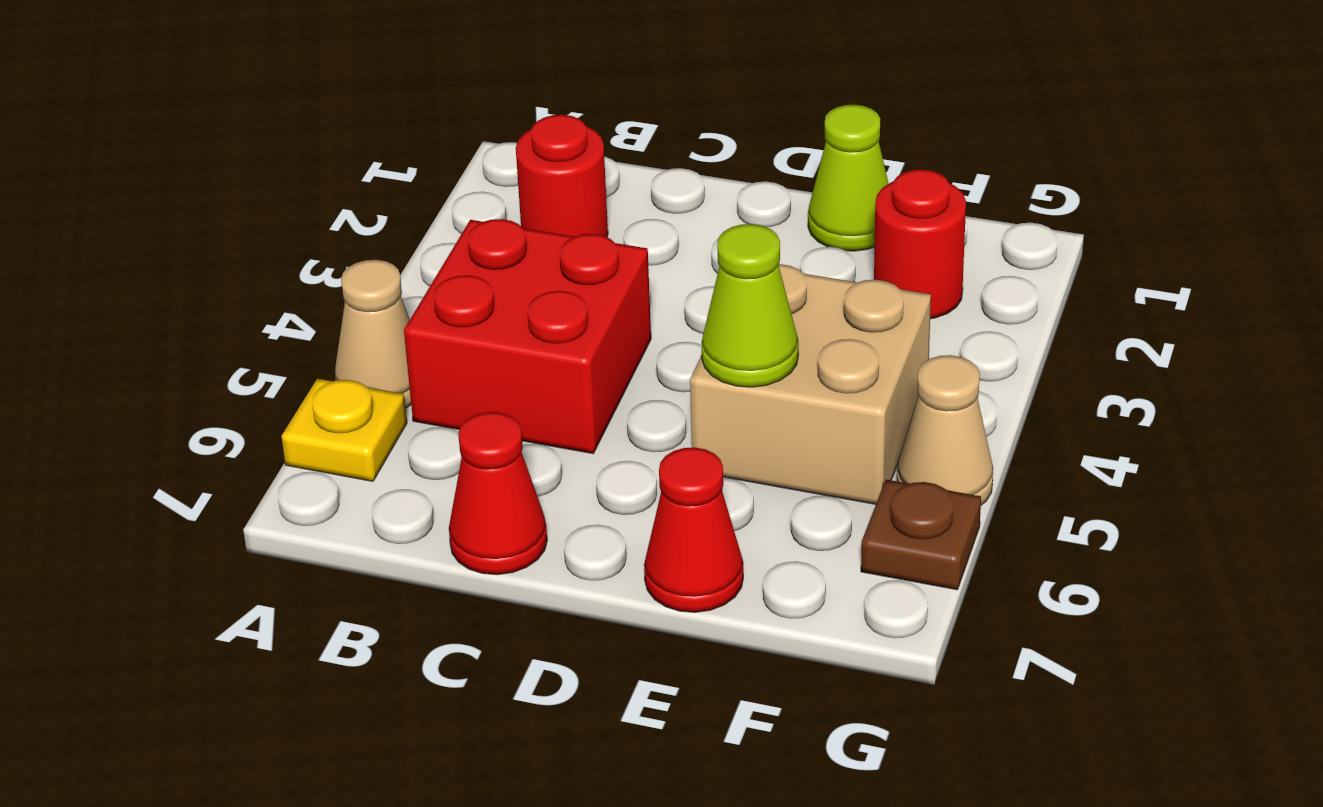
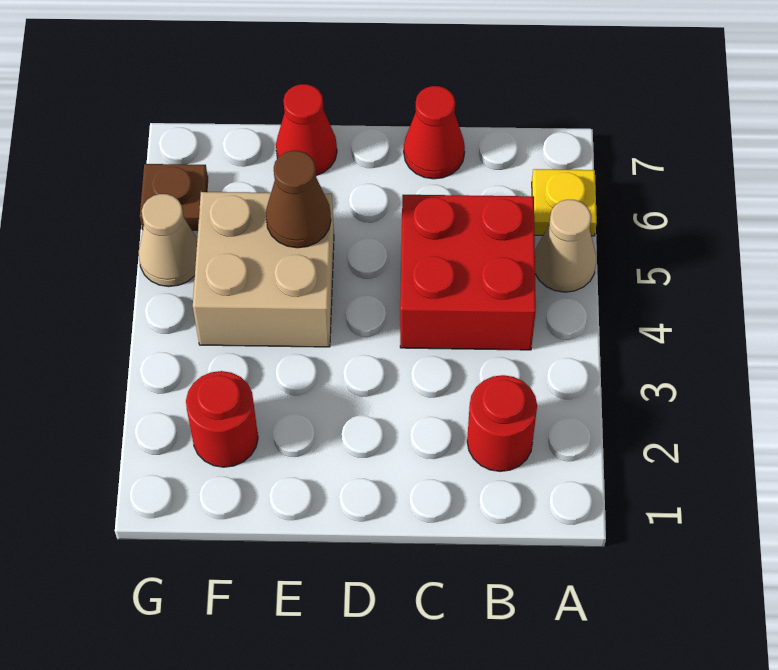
lime cone E1 level 1 -> none
lime cone E5 level 2 -> brown cone E5 level 2

